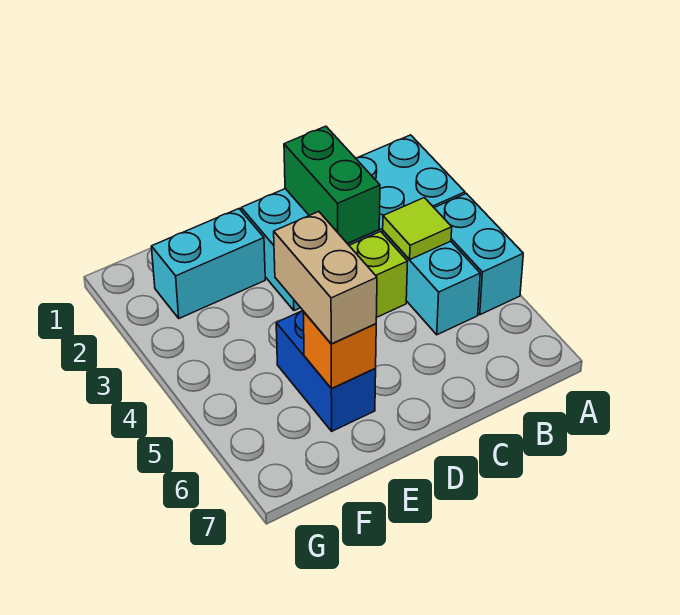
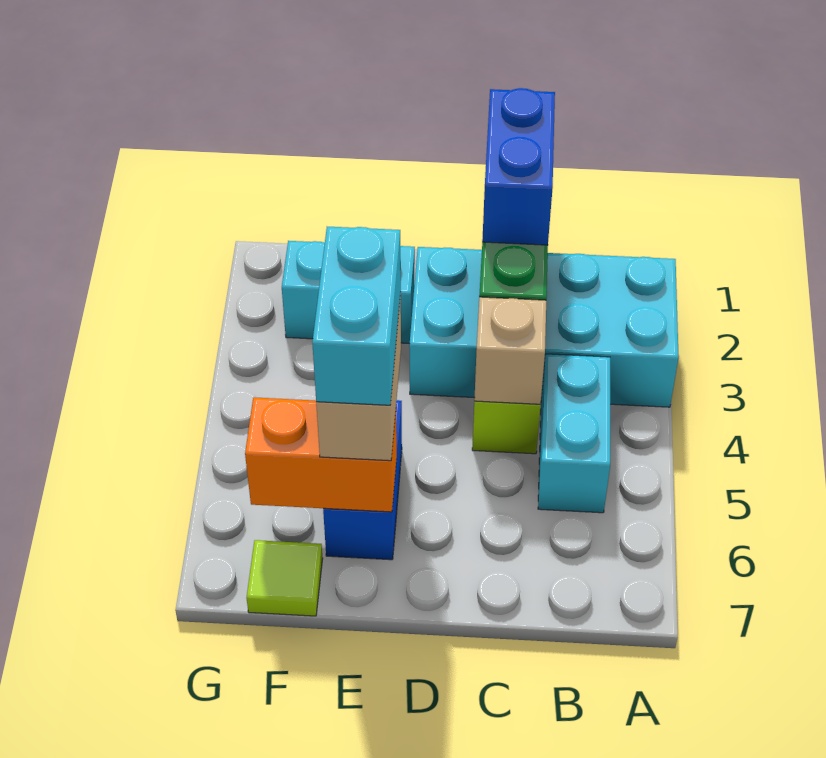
cyan brick A4:A5 level 1 -> cyan brick E5:E6 level 4
lime tile B4 level 2 -> lime tile F7 level 1
none -> blue brick C1:C2 level 3
none -> tan brick C4 level 2
orange brick E6 level 2 -> orange brick E6:F6 level 2

